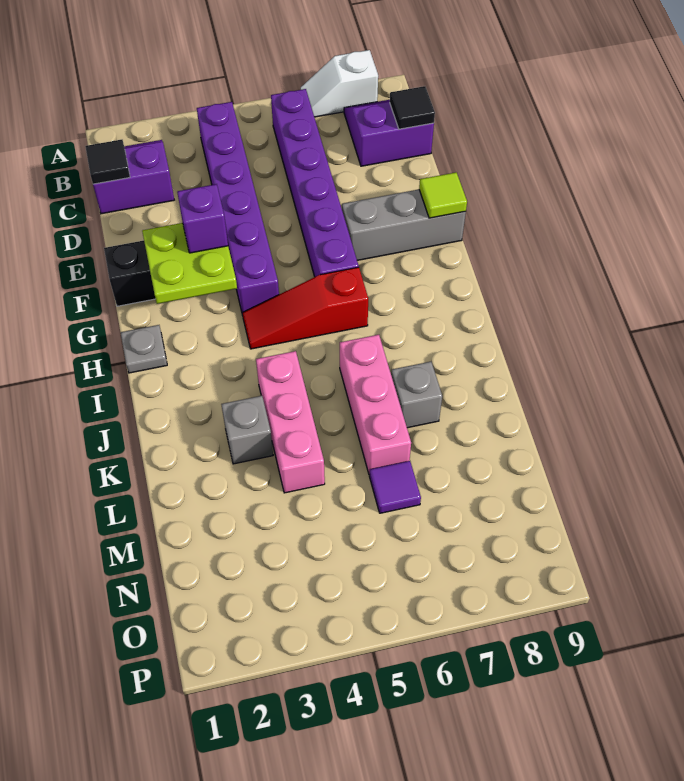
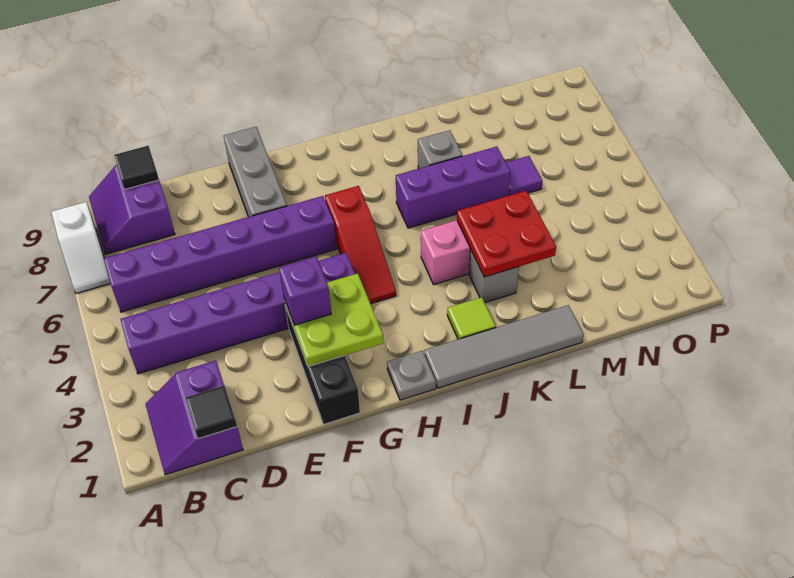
lime tile F9 level 2 -> lime tile J2 level 1
none -> grey tile I1:L1 level 1
pink brick J6:L6 level 1 -> purple brick J6:L6 level 1
none -> red plate K3:L4 level 2

